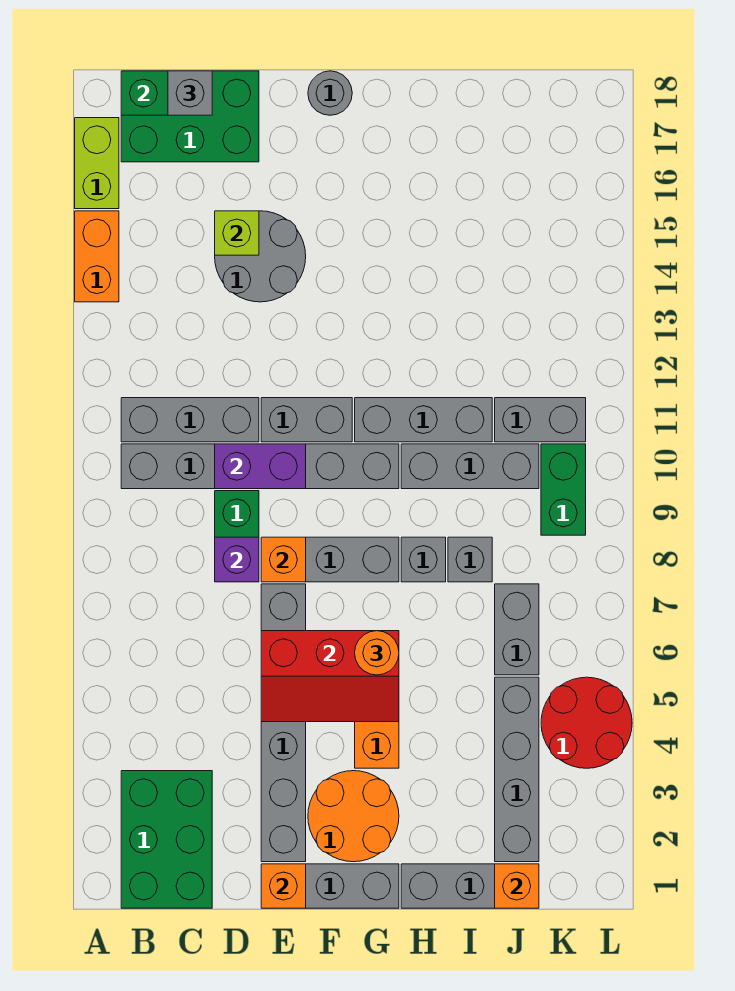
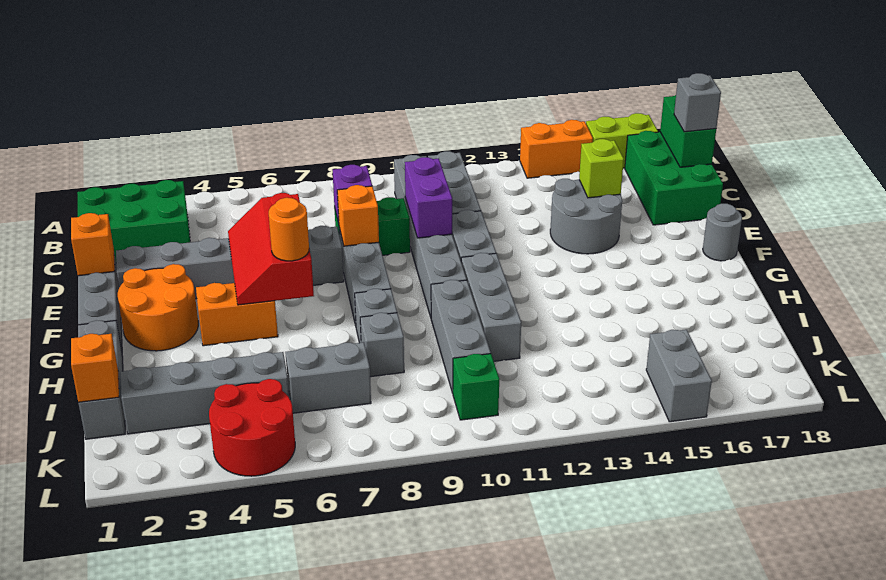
grey brick J11:K11 level 1 -> grey brick K15:L15 level 1
green brick K9:K10 level 1 -> green brick K10 level 1

